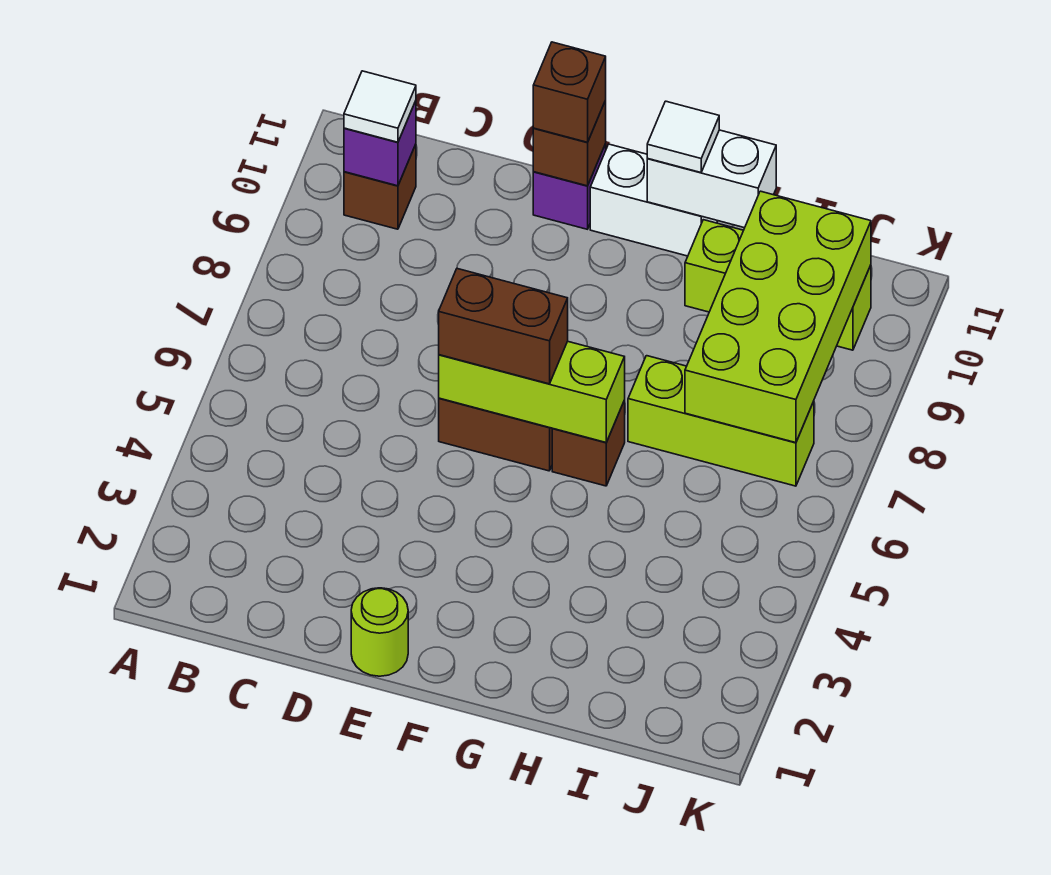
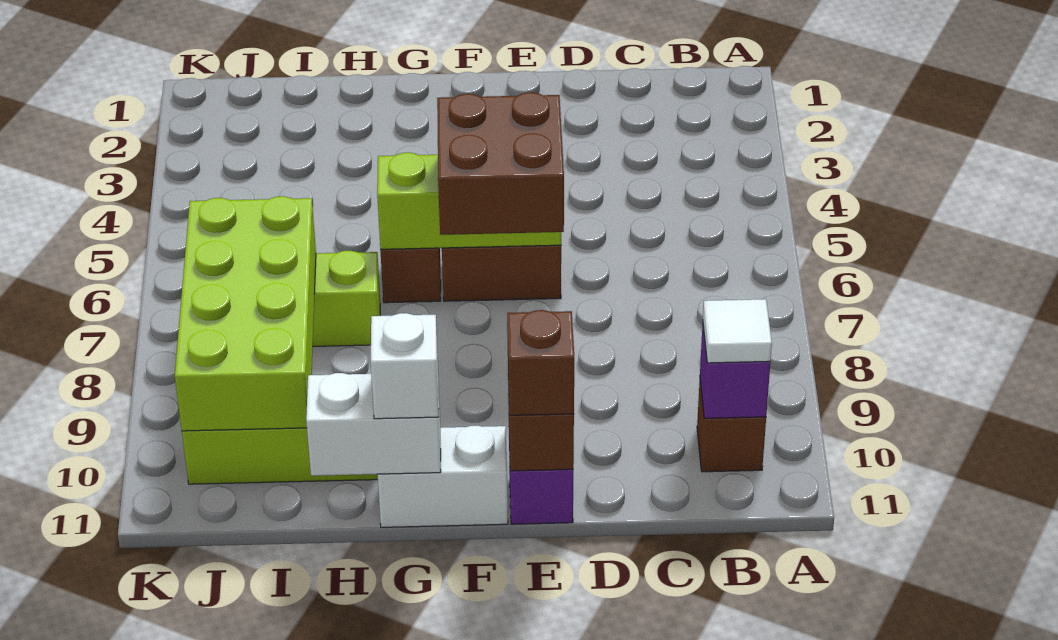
lime round brick E1 level 1 -> none
brown brick E6:F6 level 3 -> brown brick E6:F7 level 3
white tile G11 level 3 -> white brick G11 level 3

